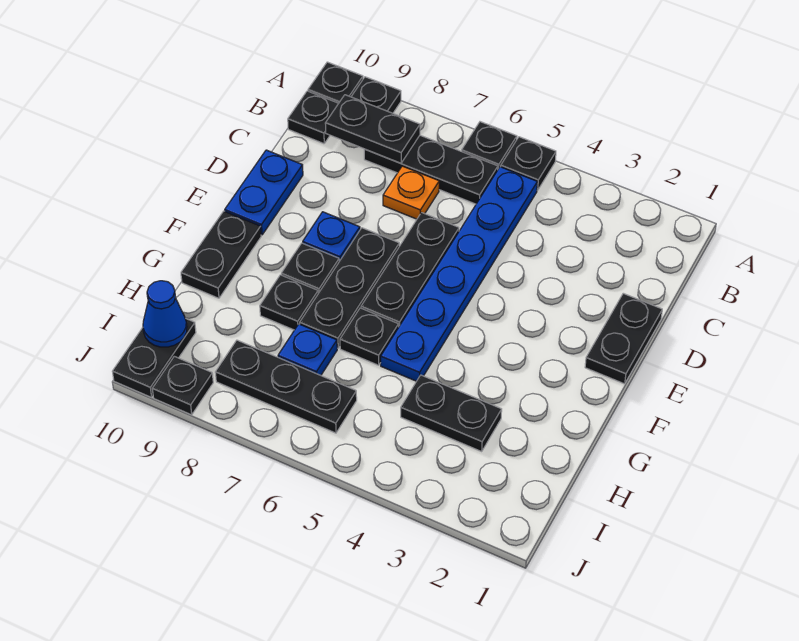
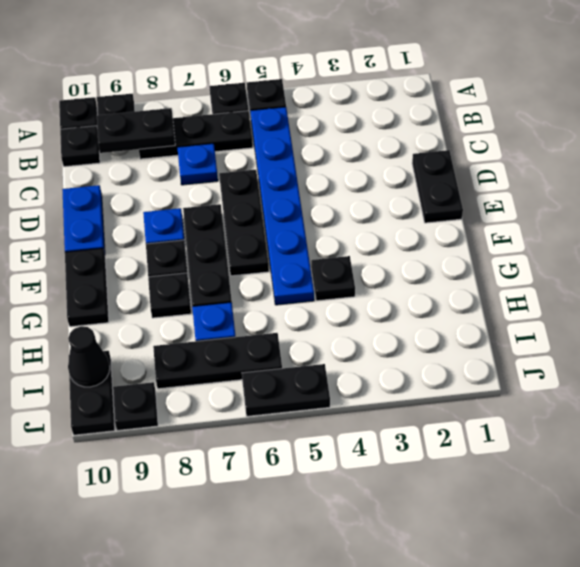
orange plate C7 level 1 -> blue plate C7 level 1
black plate G6 level 1 -> black plate G4 level 1
black plate H3:H4 level 1 -> black plate J5:J6 level 1
blue cone I10 level 2 -> black cone I10 level 2

